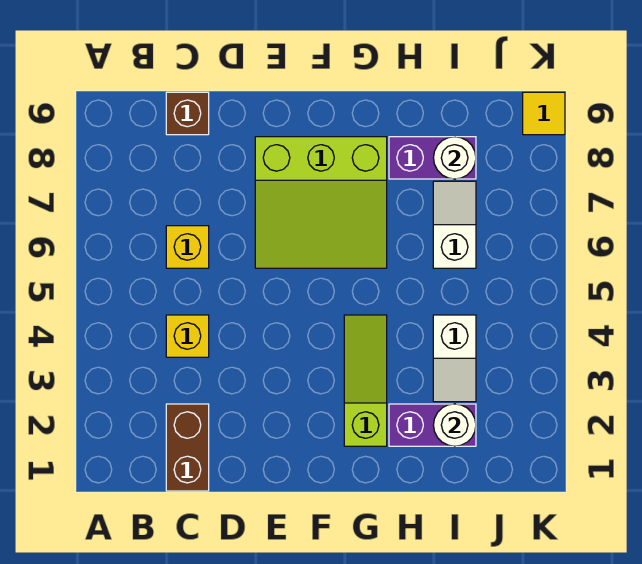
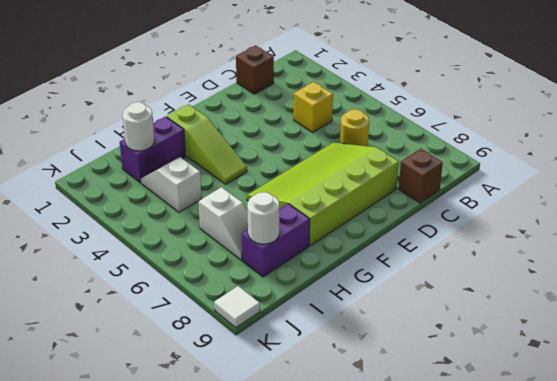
brown brick C1:C2 level 1 -> brown brick C1 level 1
yellow brick C6 level 1 -> yellow round brick C6 level 1
lime slope E6:G8 level 1 top 8 -> lime slope D6:G8 level 1 top 8
yellow tile K9 level 1 -> white tile K9 level 1

